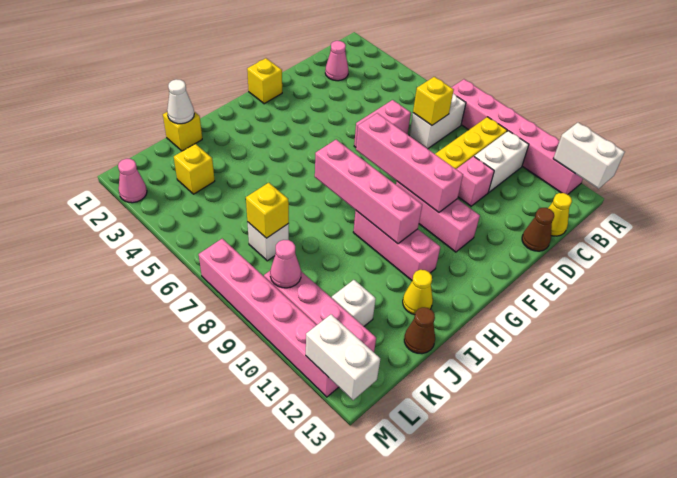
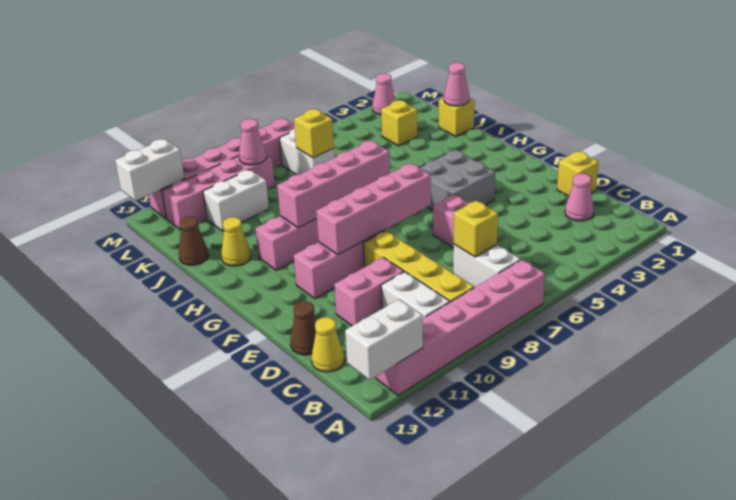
pink brick D10 level 1 -> pink brick D10:D11 level 1
yellow brick F1 level 1 -> yellow brick D1 level 1
none -> grey brick F4:G5 level 1
white cone J1 level 2 -> pink cone J1 level 2
white brick K7 level 1 -> white brick K7:L7 level 1
white brick K11 level 1 -> white brick K10:K11 level 1

